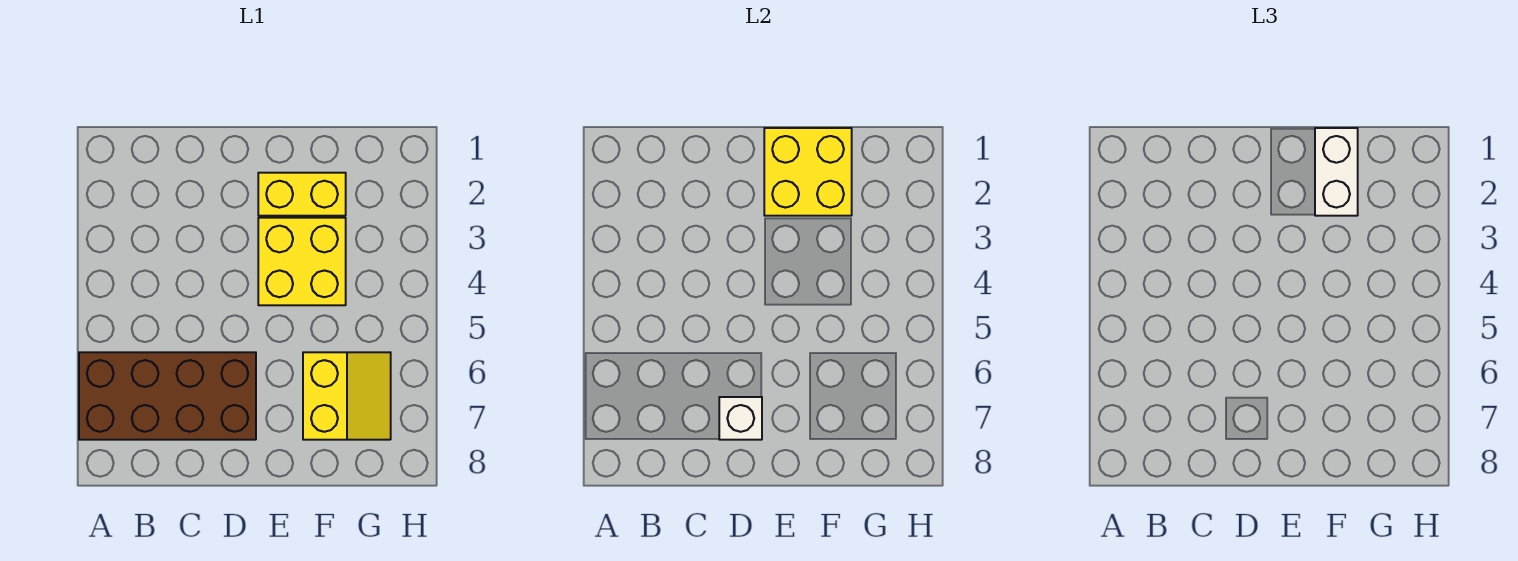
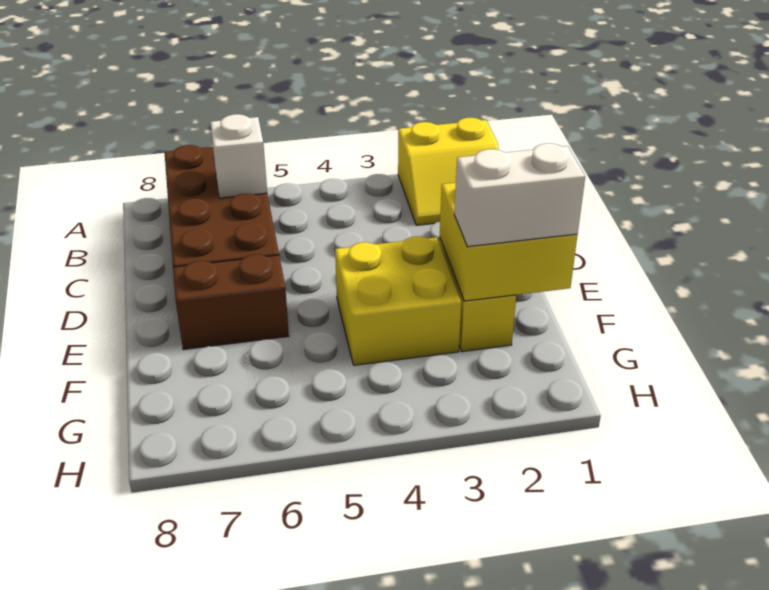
white brick D7 level 2 -> white brick B6 level 2
none -> brown brick E6:E7 level 1
yellow slope F6:G7 level 1 top F -> yellow slope A1:B2 level 1 top A

